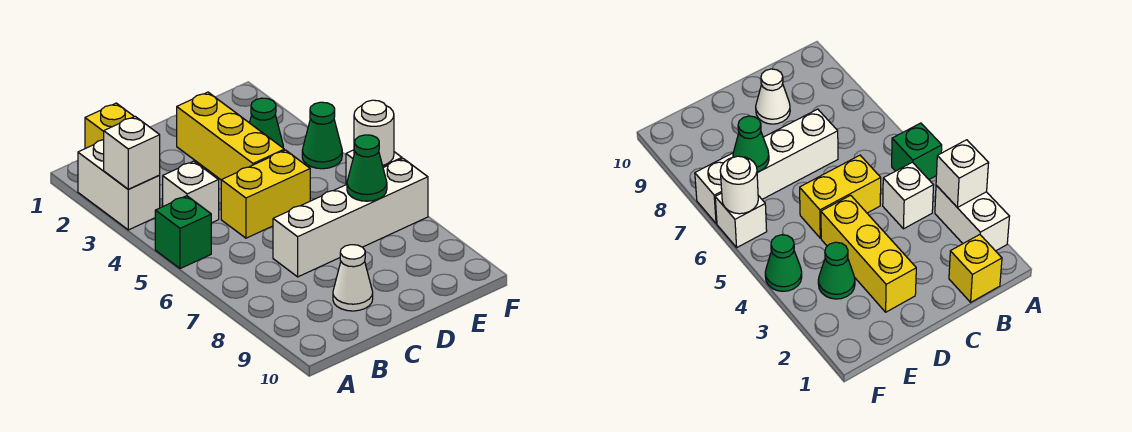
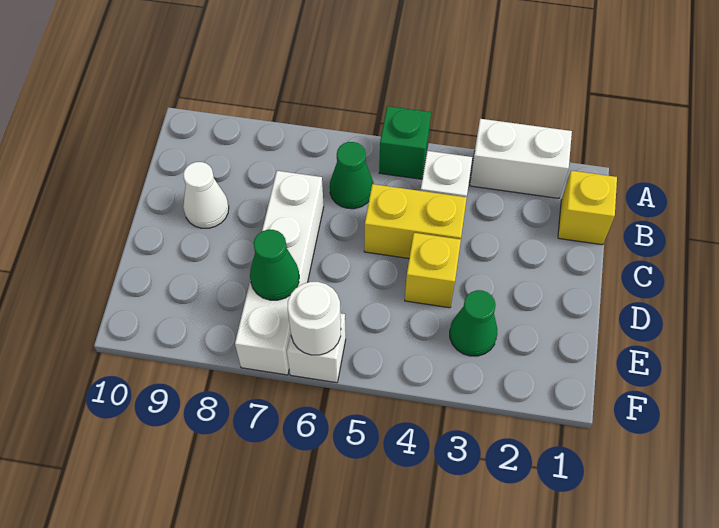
white brick A3 level 2 -> none
yellow brick C5:D5 level 1 -> yellow brick C4:C5 level 1
yellow brick D2:D4 level 1 -> yellow brick D4 level 1
green cone F4 level 1 -> green cone B6 level 1

